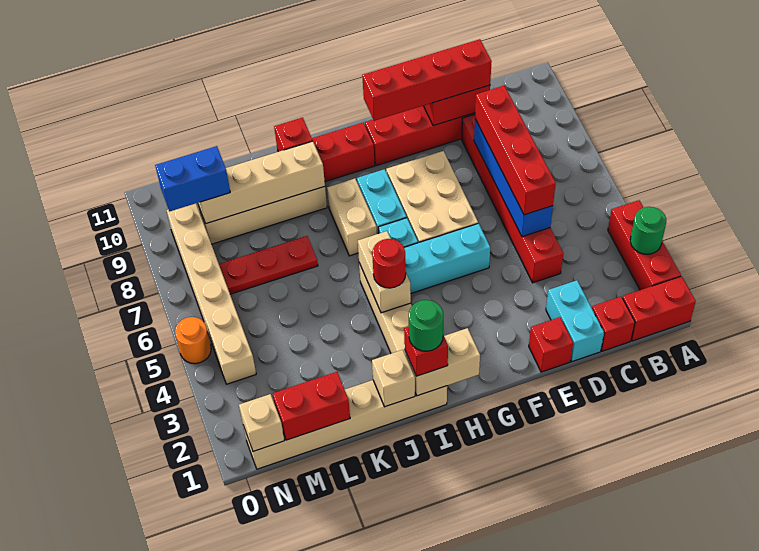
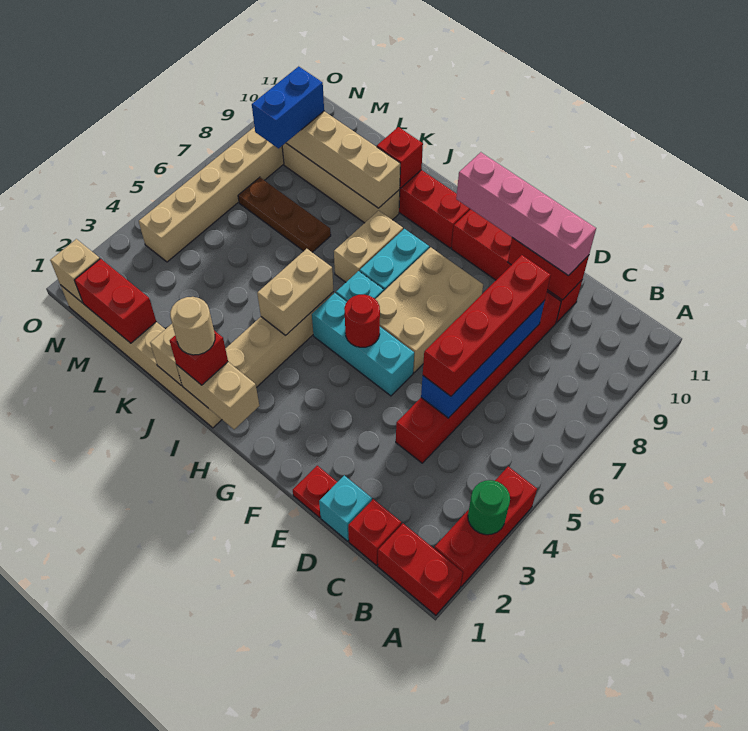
cyan brick D1:D2 level 1 -> cyan brick D1 level 1
red brick D10:G10 level 3 -> pink brick D10:G10 level 3
red brick E1 level 1 -> red plate E1 level 1
green round brick I1 level 4 -> tan round brick I1 level 4
red round brick I4 level 3 -> red round brick G5 level 2
red plate K7:M7 level 1 -> brown plate K7:M7 level 1
blue brick M9:N9 level 3 -> blue brick M8:M9 level 3
orange round brick O5 level 1 -> none

